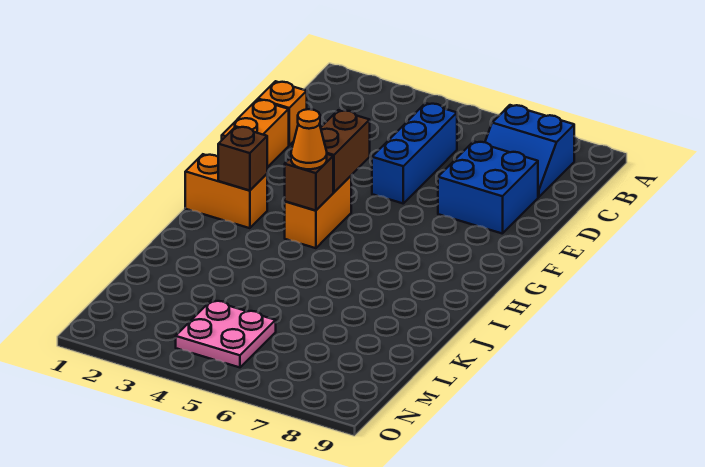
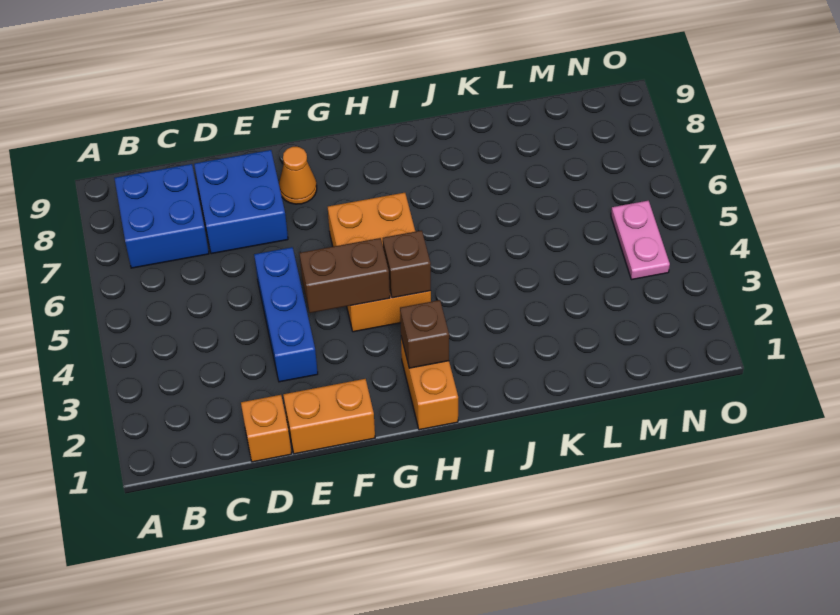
blue slope B7:C8 level 1 top B -> blue brick B7:C8 level 1
blue brick C5:E5 level 1 -> blue brick E3:E5 level 1
orange brick G4:H4 level 1 -> orange brick G4:H6 level 1
orange cone H4 level 3 -> orange cone F8 level 1
pink plate M4:N5 level 1 -> pink plate N4:N5 level 1

